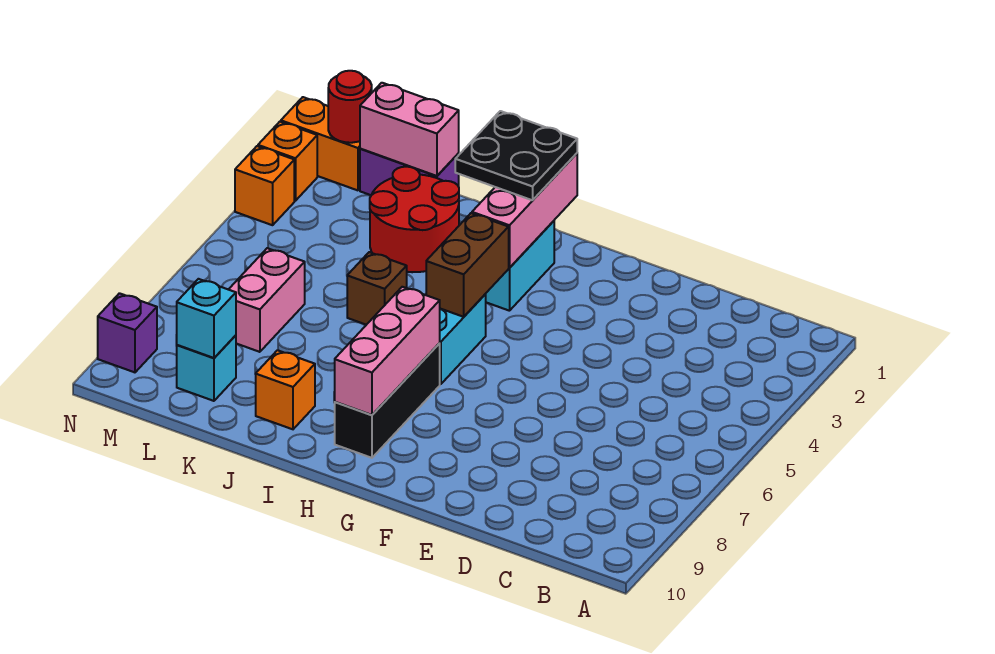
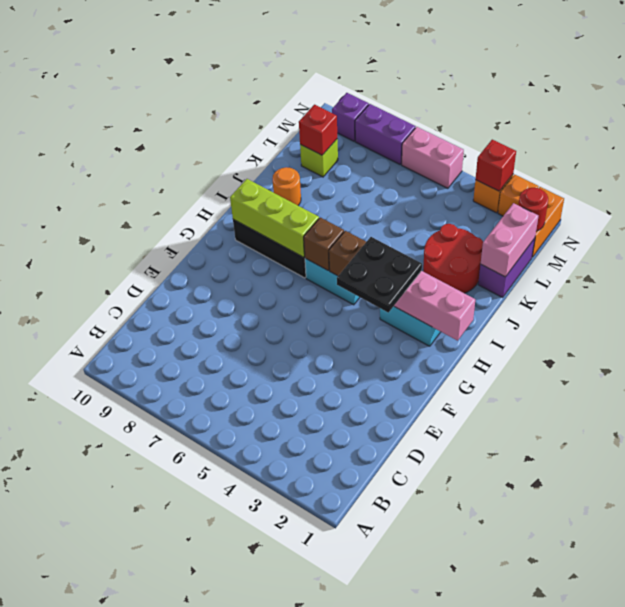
black plate H1:I2 level 3 -> black plate G3:H4 level 3
pink brick H7:H9 level 2 -> lime brick H7:H9 level 2
brown brick J5 level 1 -> brown brick H6 level 2
orange brick J9 level 1 -> orange round brick J9 level 1
pink brick L6:L7 level 1 -> pink brick N5:N6 level 1
cyan brick L9 level 1 -> lime brick L9 level 1
cyan brick L9 level 2 -> red brick L9 level 2
none -> red brick N3 level 2
none -> purple brick N7:N8 level 1

